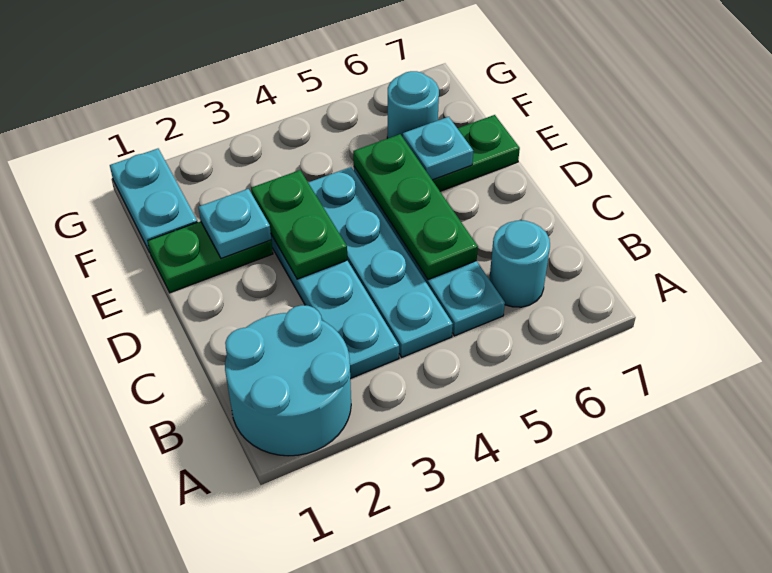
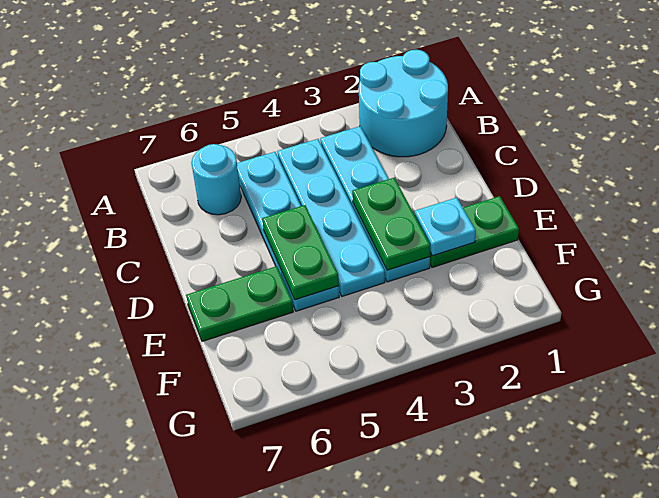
green plate C5:E5 level 2 -> green plate D5:E5 level 2
cyan plate E6 level 2 -> none
cyan plate F1:G1 level 1 -> none
cyan round brick F6 level 1 -> none

